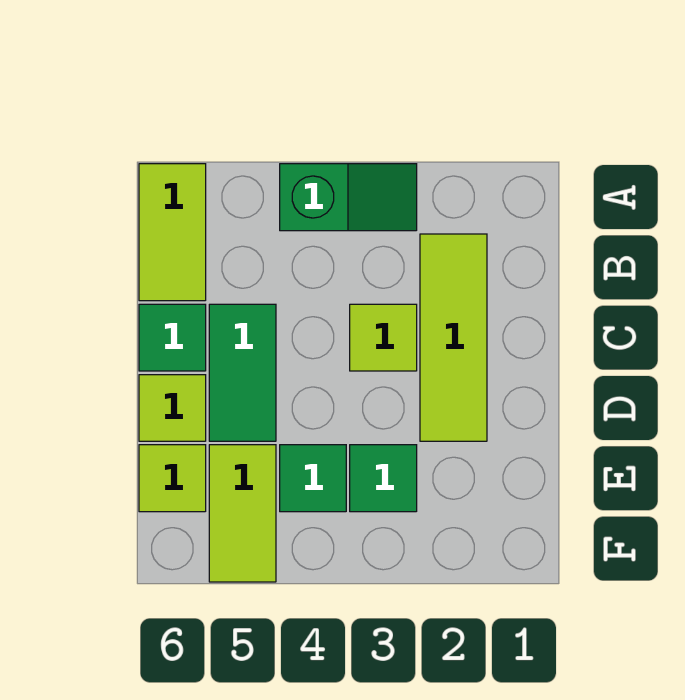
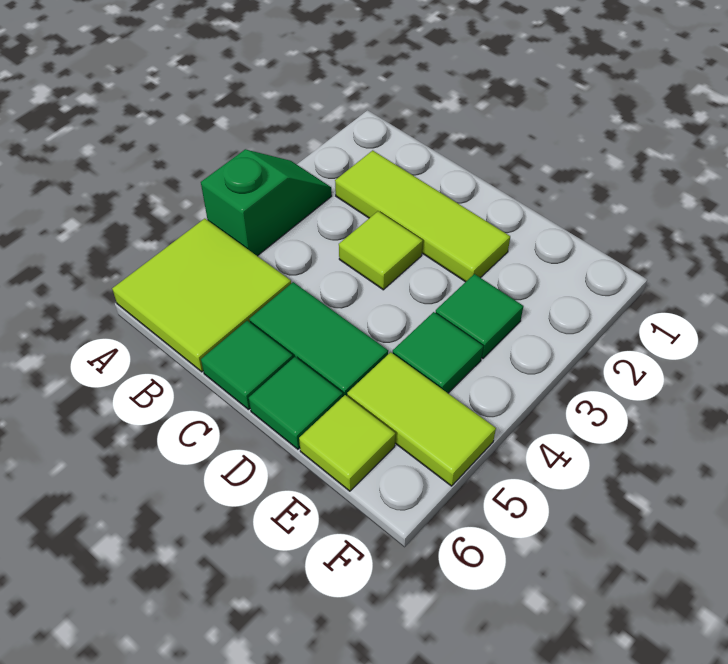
lime tile A6:B6 level 1 -> lime tile A5:B6 level 1
lime tile D6 level 1 -> green tile D6 level 1

